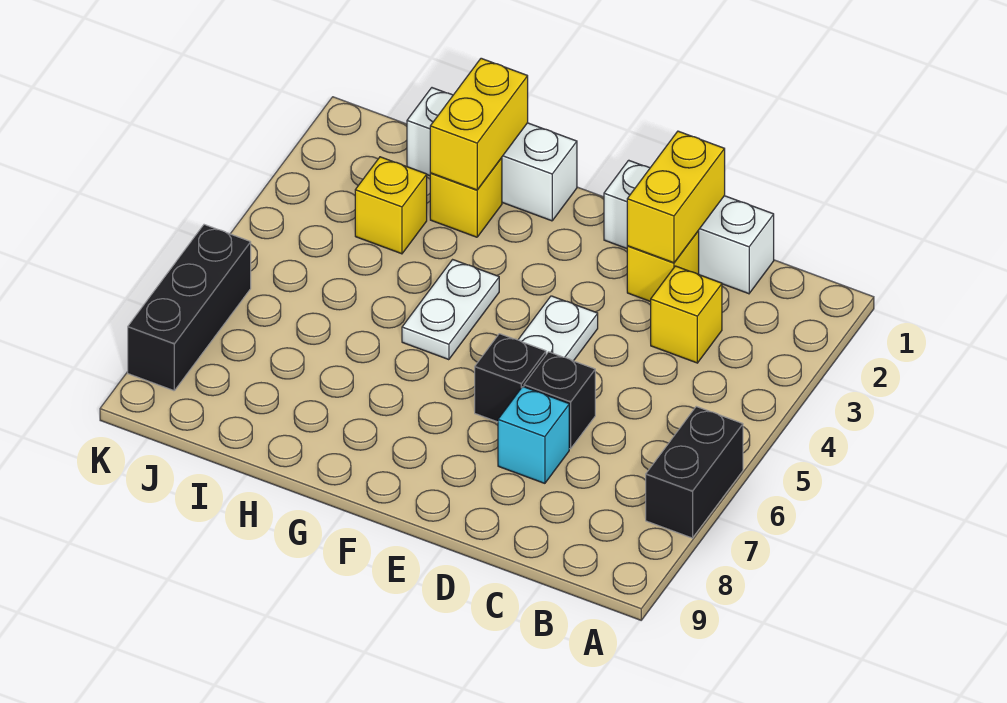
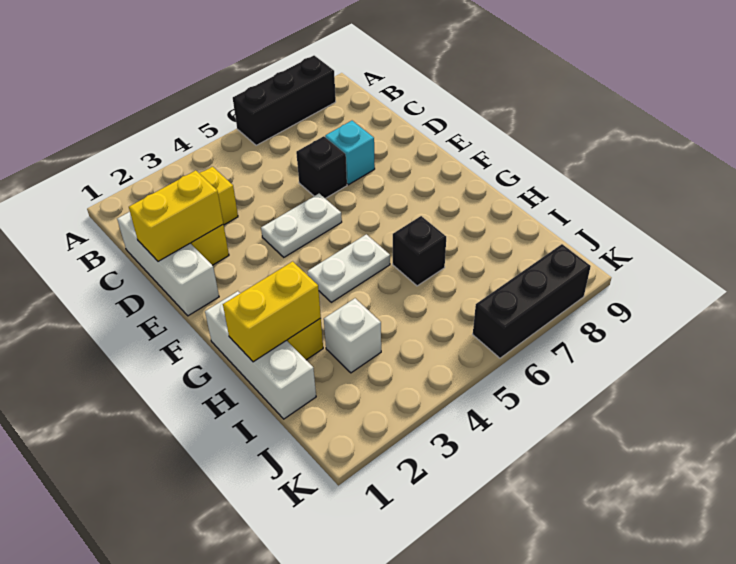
black brick A6:A7 level 1 -> black brick A6:A8 level 1
black brick E6 level 1 -> black brick H6 level 1
yellow brick I3 level 1 -> white brick I3 level 1

